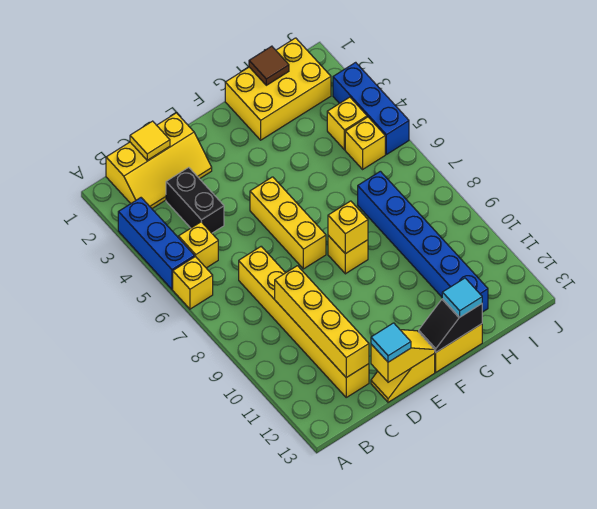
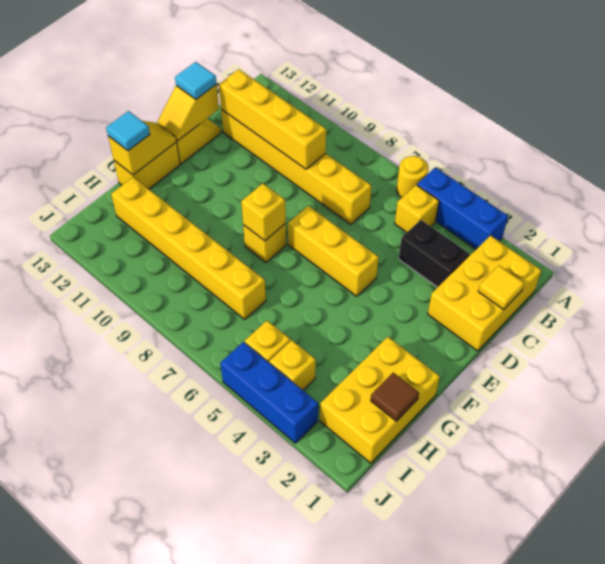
yellow brick A6 level 1 -> yellow round brick A6 level 1
yellow slope B1:D2 level 1 top 1 -> yellow brick B1:D2 level 1
black slope F13:G13 level 2 top G -> yellow slope F13:G13 level 2 top G
blue brick H7:H12 level 1 -> yellow brick H7:H12 level 1

